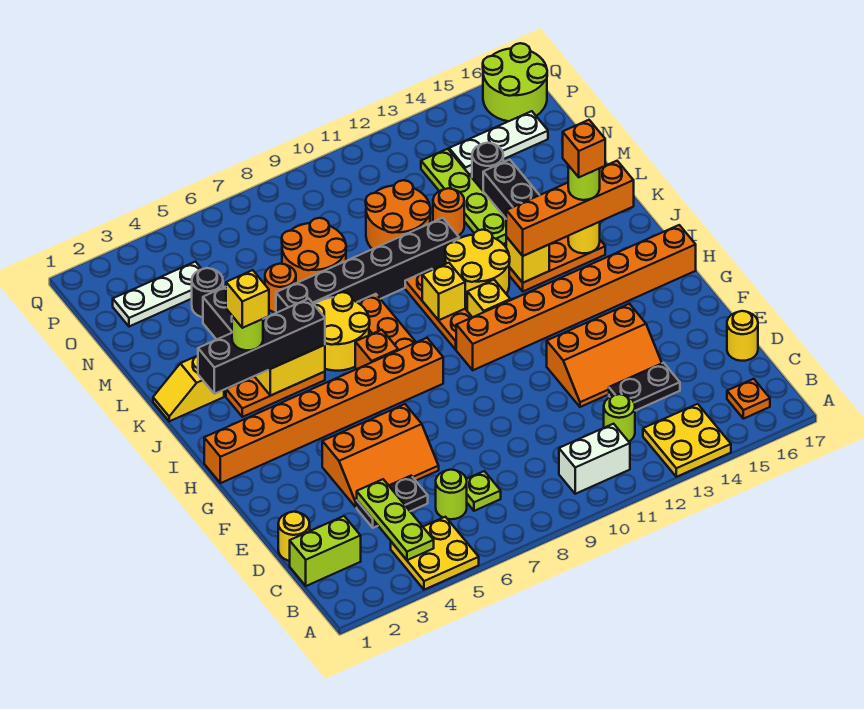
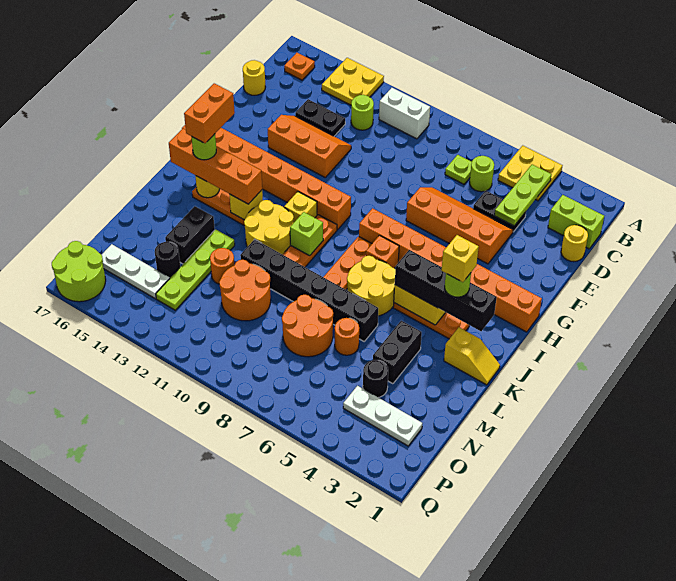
orange slope E4:F6 level 1 top F -> orange slope E4:F7 level 1 top F
yellow brick J10 level 2 -> lime brick J10 level 2
orange brick J15 level 5 -> orange brick I15:J15 level 5

